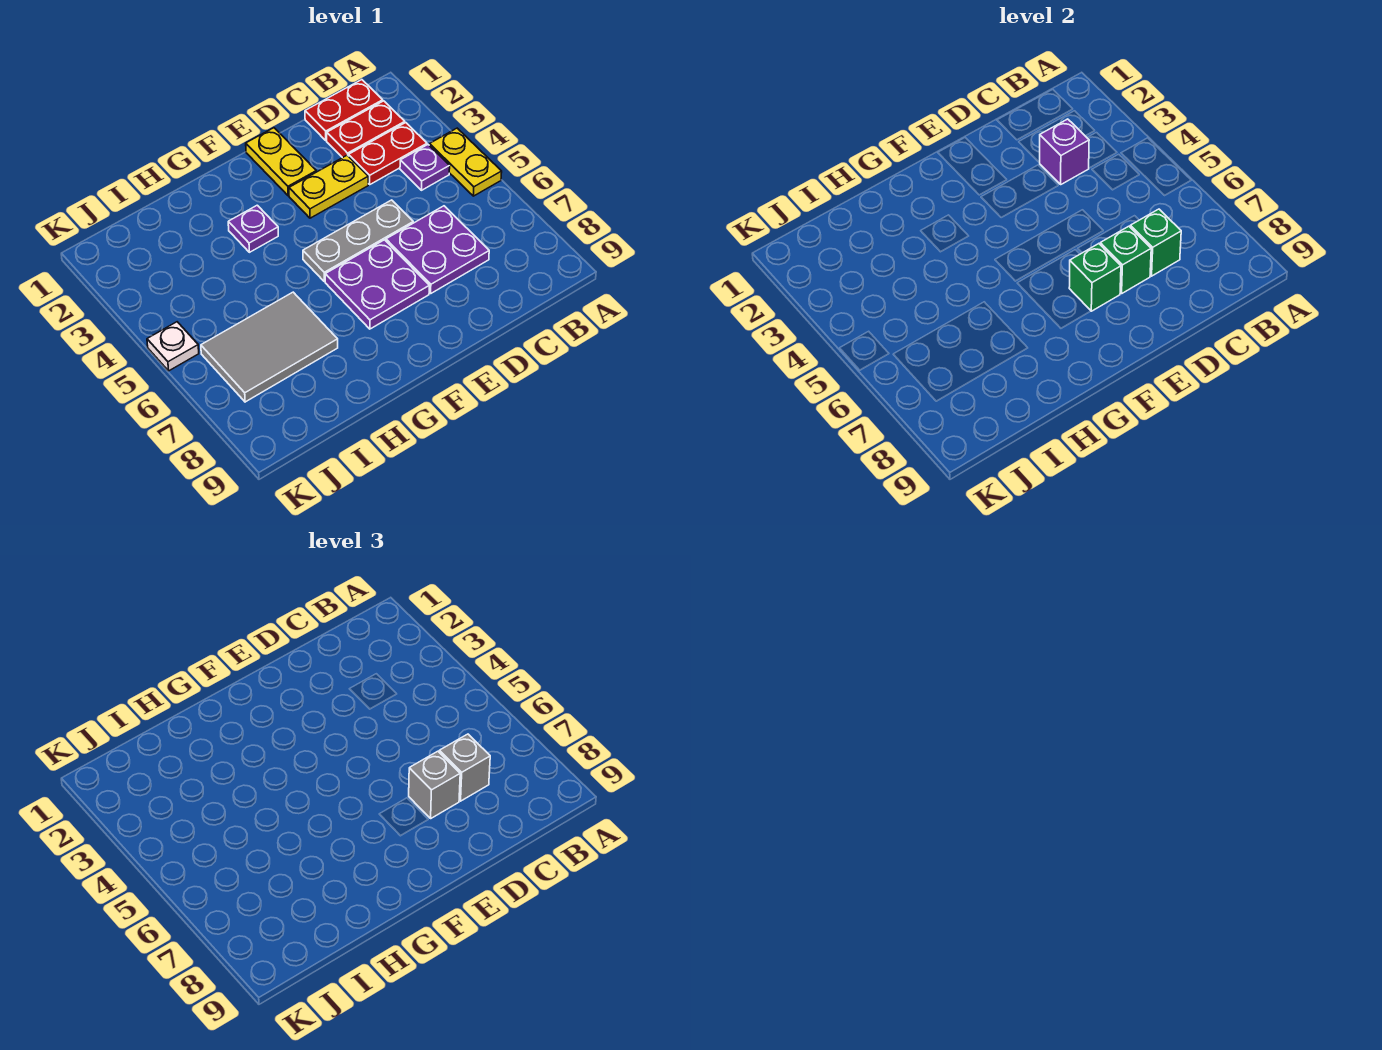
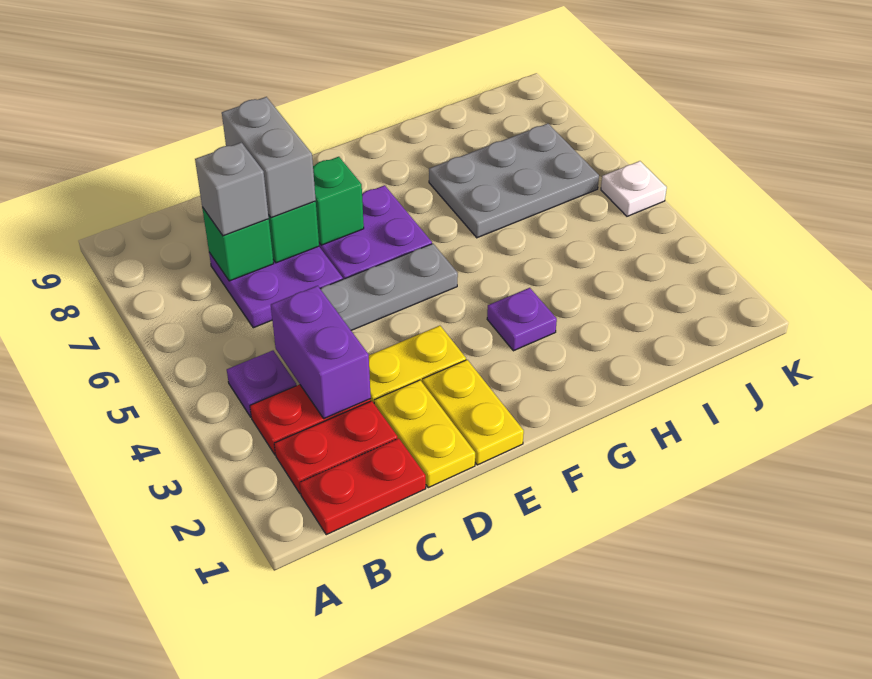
yellow plate A4:A5 level 1 -> yellow plate D1:D2 level 1
purple brick C3 level 2 -> purple brick C3:C4 level 2
grey brick D7 level 3 -> grey brick D7:D8 level 3
grey tile H6:J7 level 1 -> grey plate H6:J7 level 1

